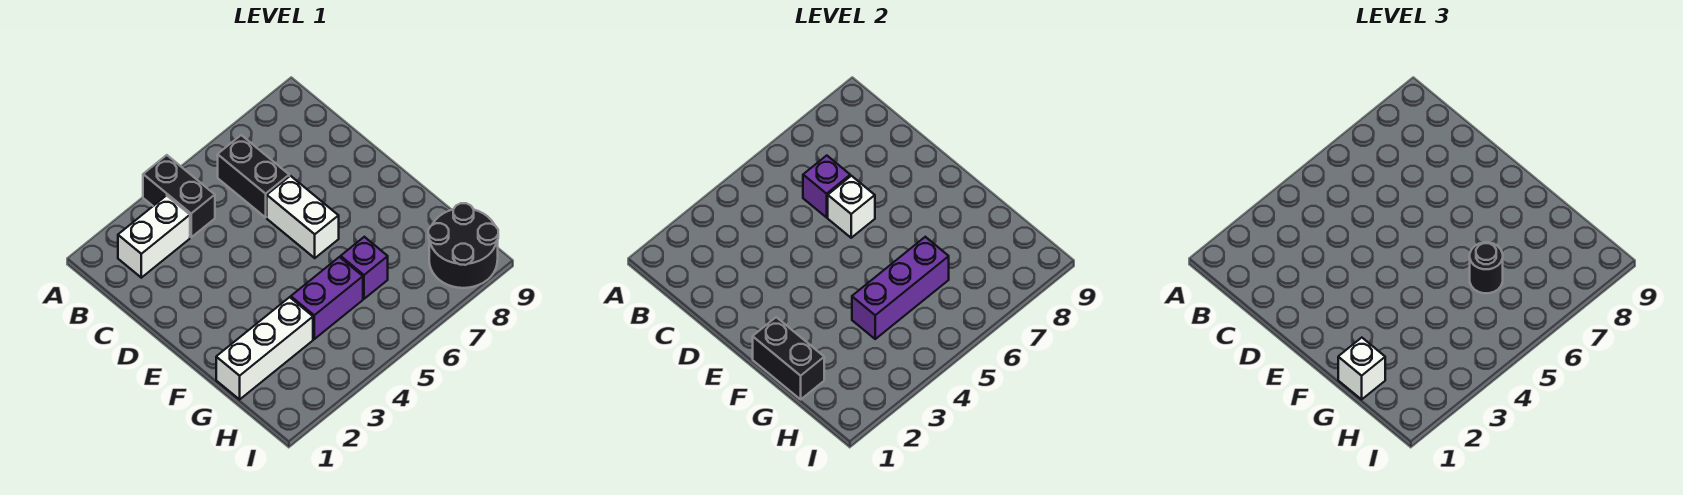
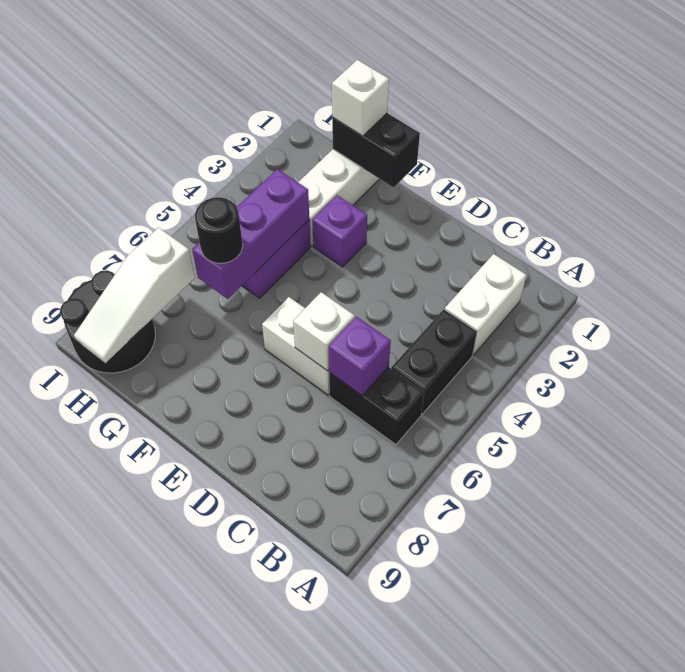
black brick A4:B4 level 1 -> black brick B4:B5 level 1
purple brick G6 level 1 -> purple brick F3 level 1
none -> white slope H7:H9 level 2 top 7

